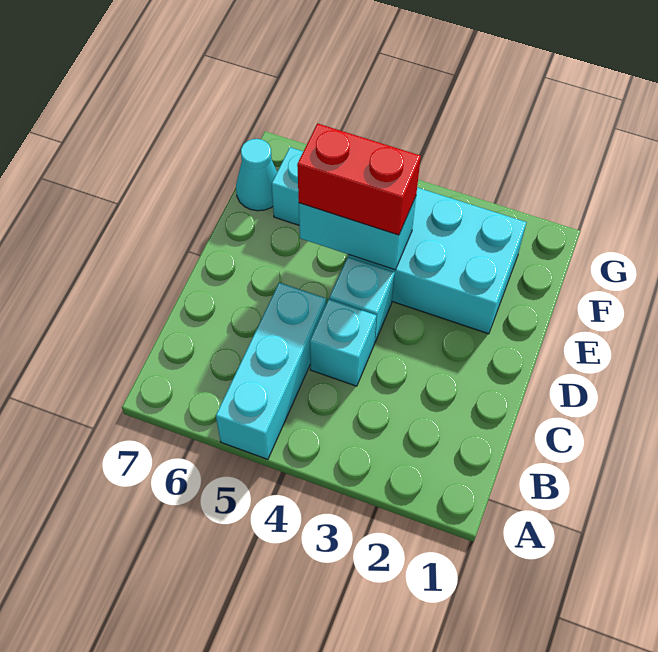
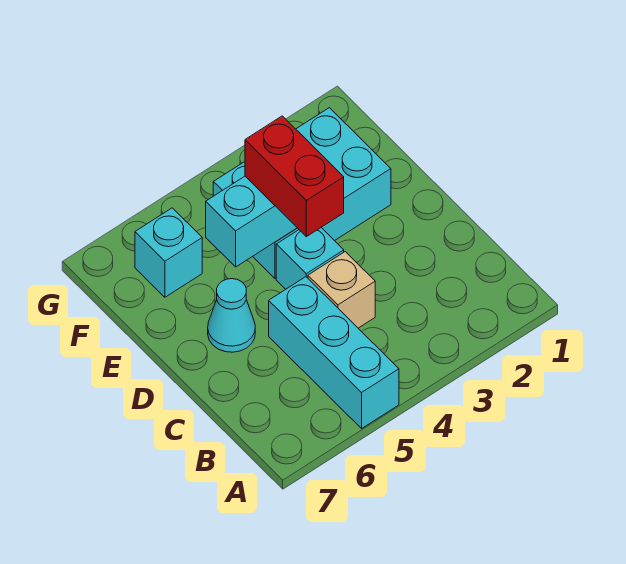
cyan brick C4 level 1 -> tan brick C4 level 1
red brick E4:E5 level 3 -> red brick D4:E4 level 3
cyan cone F7 level 1 -> cyan cone D6 level 1

